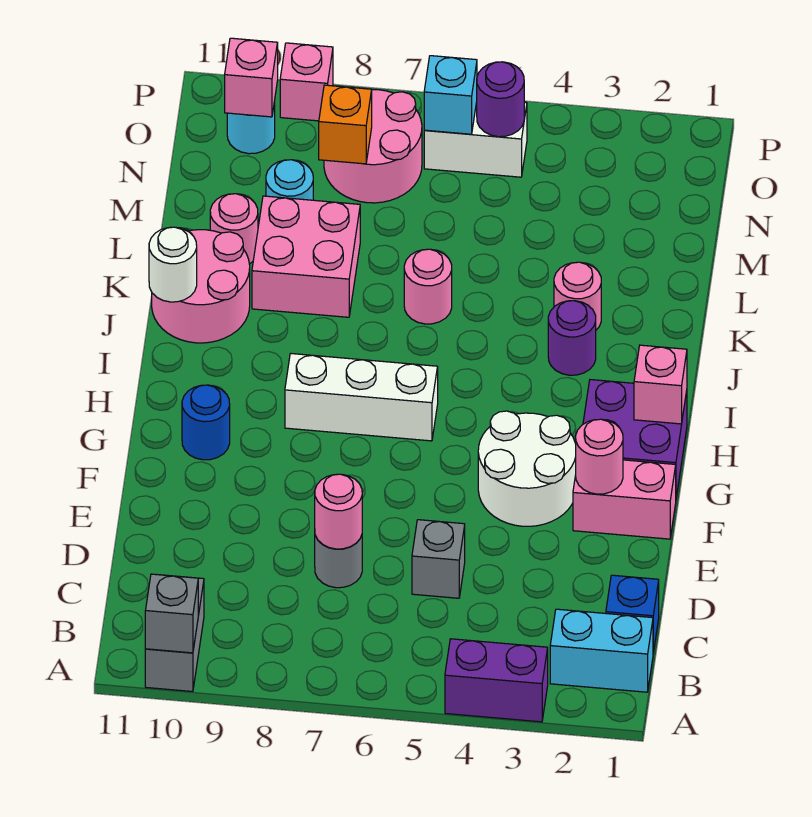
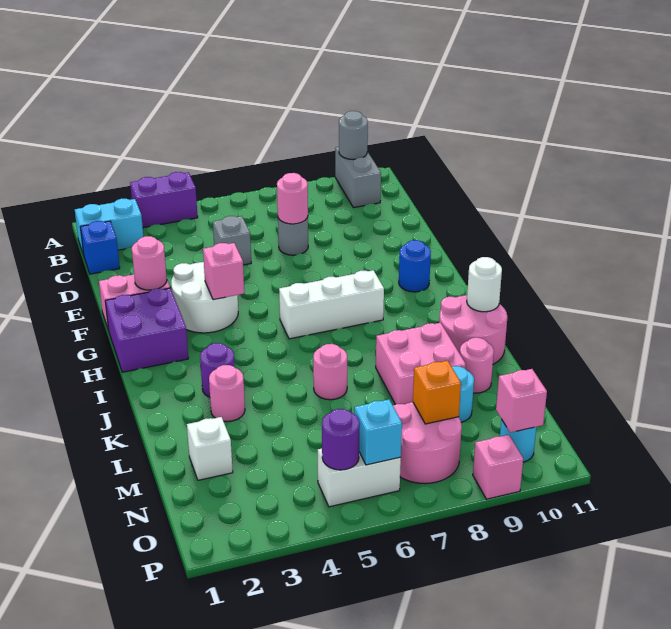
grey brick A10 level 2 -> grey round brick A10 level 2
pink brick H1 level 2 -> pink brick G4 level 2
none -> white brick M2 level 1

